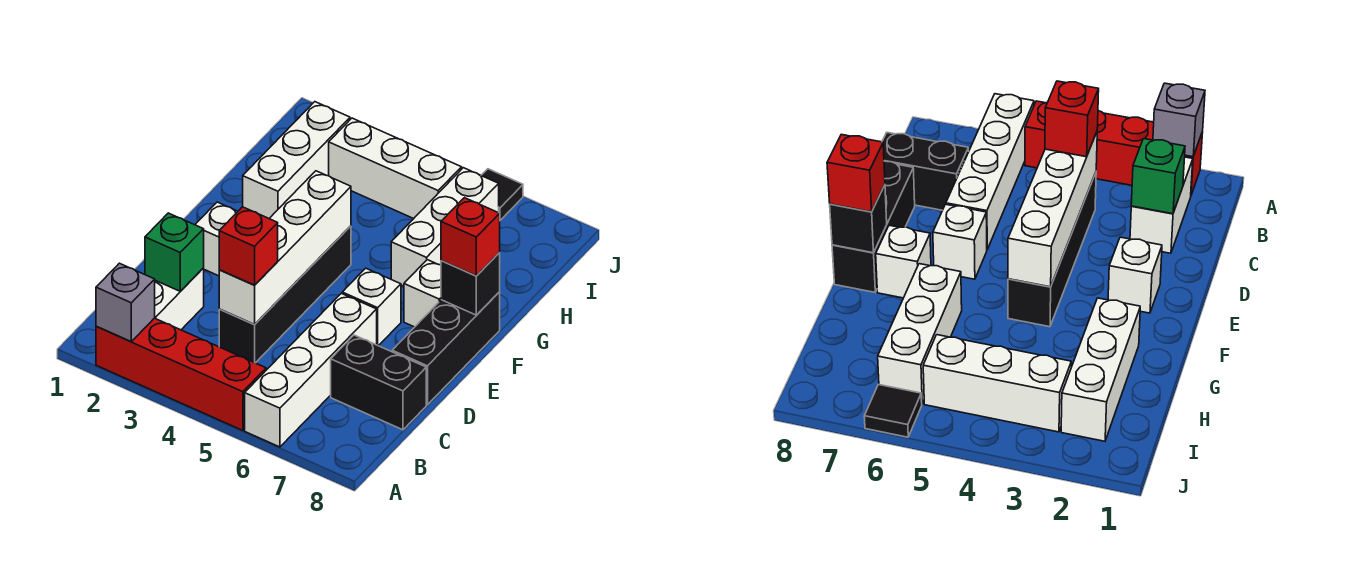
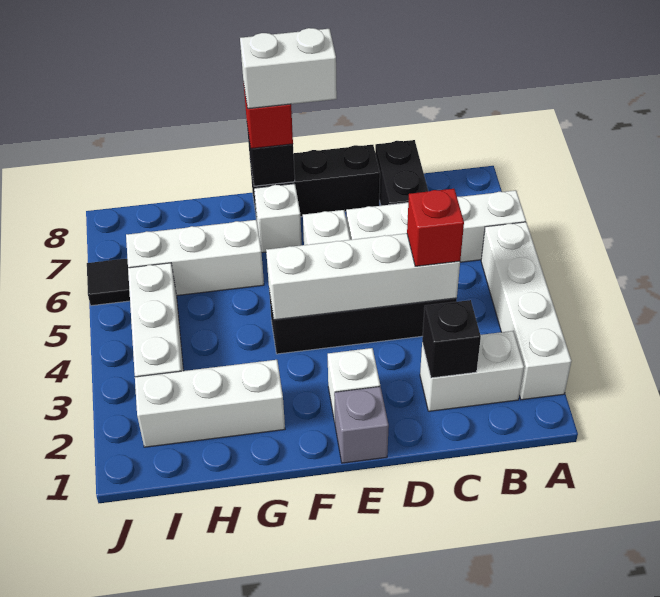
red brick A2:A5 level 1 -> white brick A2:A5 level 1
grey brick A2 level 2 -> grey brick E1 level 1
green brick C2 level 2 -> black brick C2 level 2
none -> white brick E8:F8 level 4

